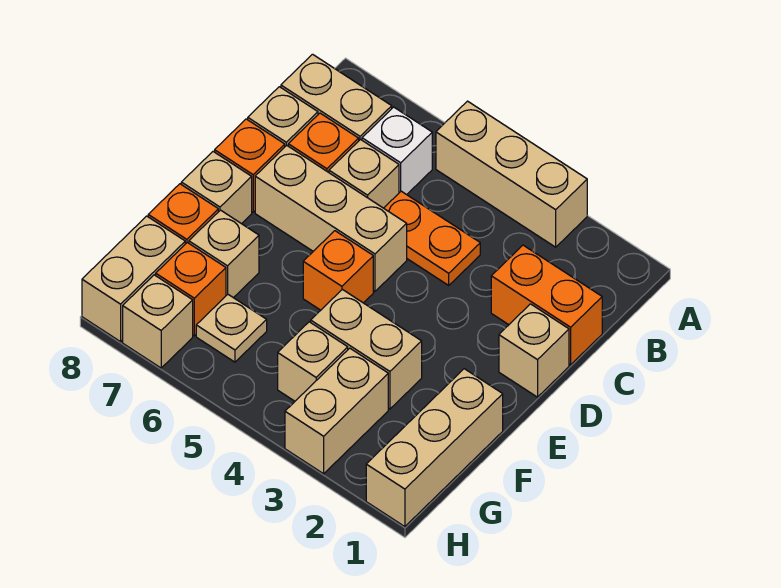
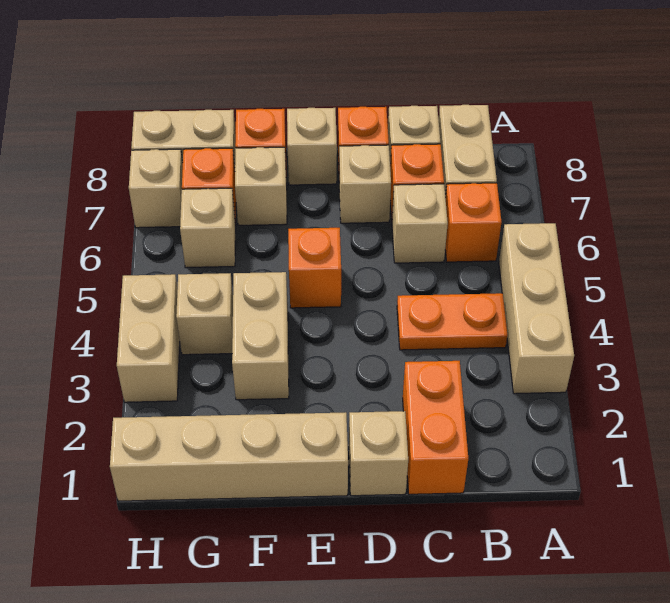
white brick B6 level 1 -> orange brick B6 level 1
orange plate C4:C5 level 1 -> orange plate B4:C4 level 1
tan brick D5:D7 level 1 -> tan brick D7 level 1
tan brick F1:H1 level 1 -> tan brick E1:H1 level 1
tan brick G3:H3 level 1 -> tan brick H3:H4 level 1
tan plate G6 level 1 -> tan brick G6 level 1

